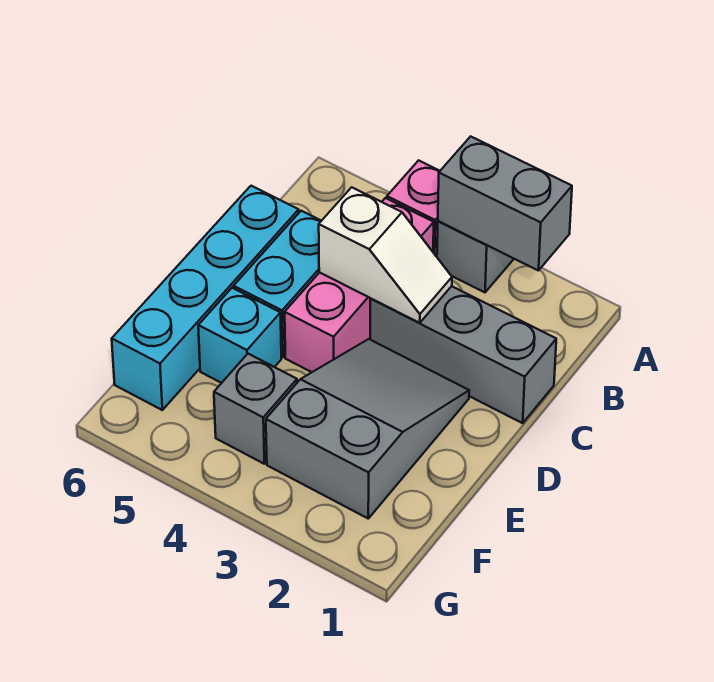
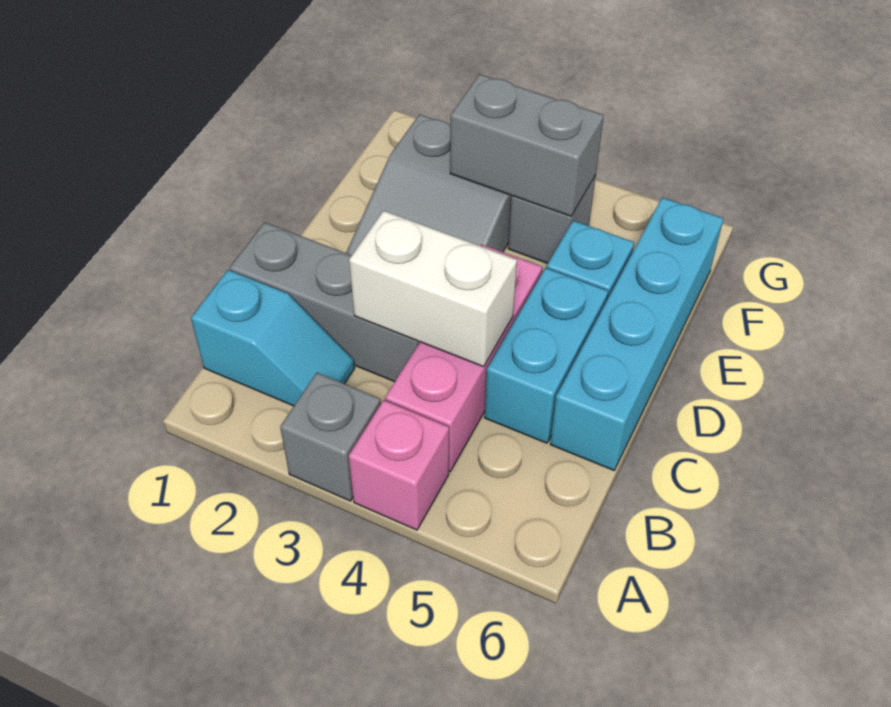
grey brick A2:A3 level 2 -> grey brick F3:F4 level 2
none -> cyan slope B1:B2 level 1 top 1
white slope C3:C4 level 2 top 4 -> white brick C3:C4 level 2

